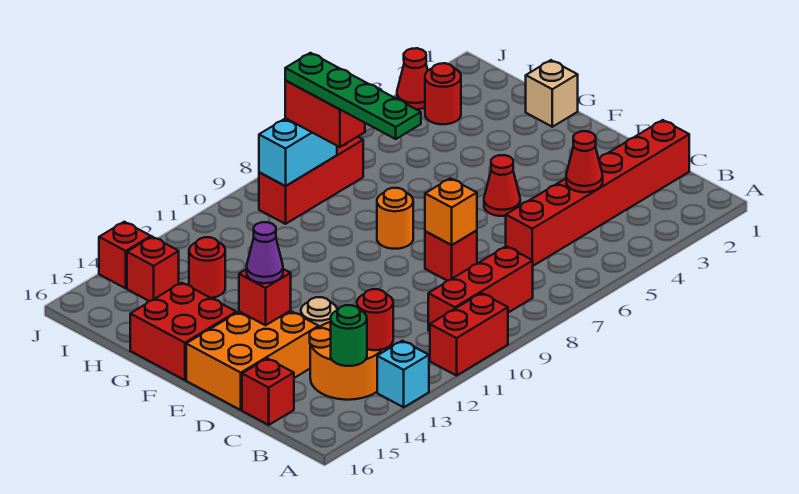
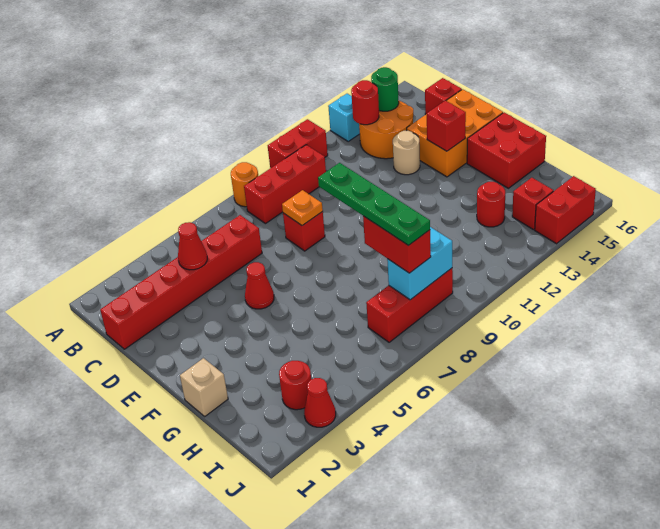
orange brick D8 level 2 -> orange plate D8 level 2
purple cone E14 level 3 -> none
orange round brick F8 level 1 -> orange round brick A8 level 1
red brick J14 level 1 -> red brick J14:J15 level 1

